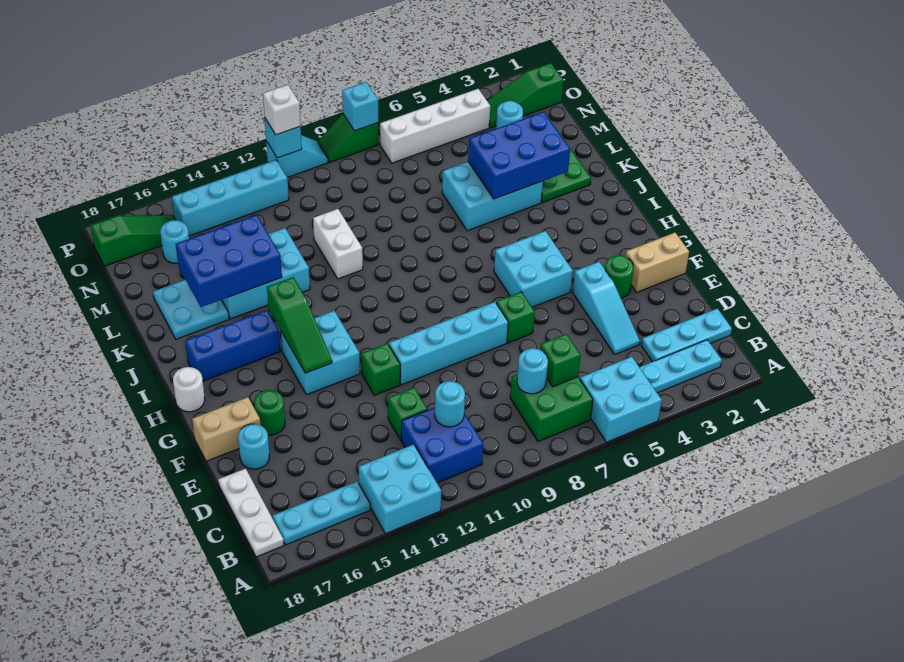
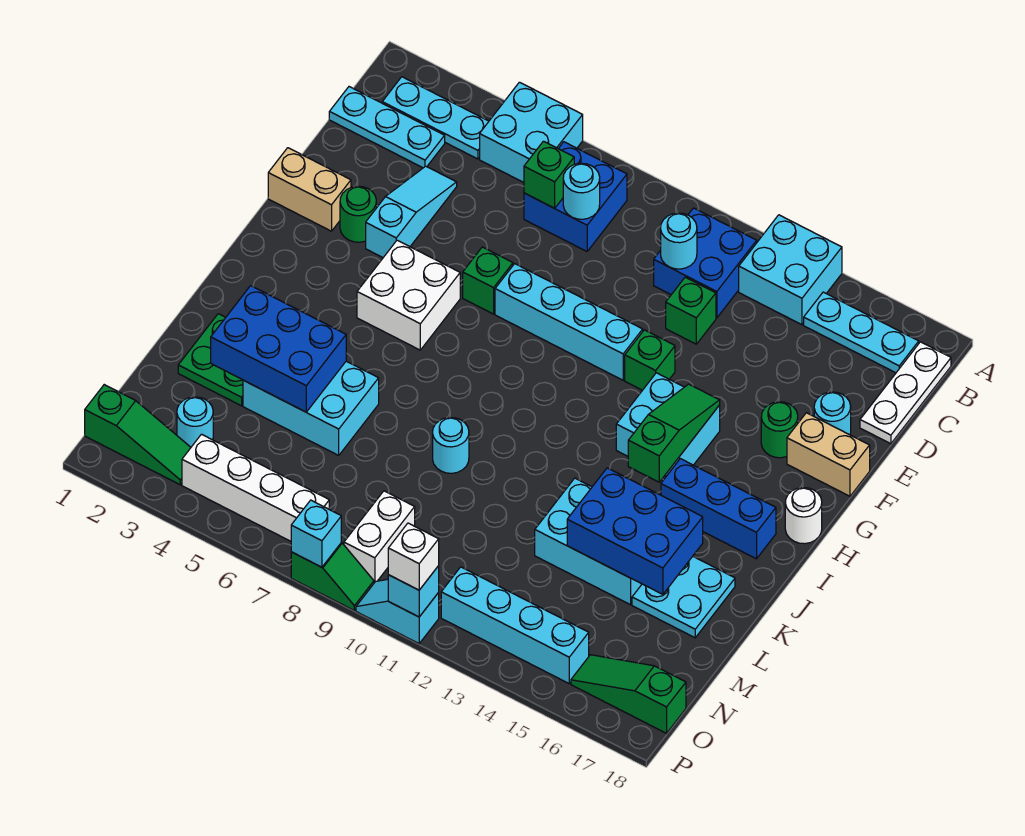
green brick B7:C8 level 1 -> blue brick B7:C8 level 1
cyan brick G5:H6 level 1 -> white brick G5:H6 level 1
white brick K11:L11 level 1 -> white brick N9:O9 level 1
cyan round brick N16 level 1 -> cyan round brick K9 level 1

